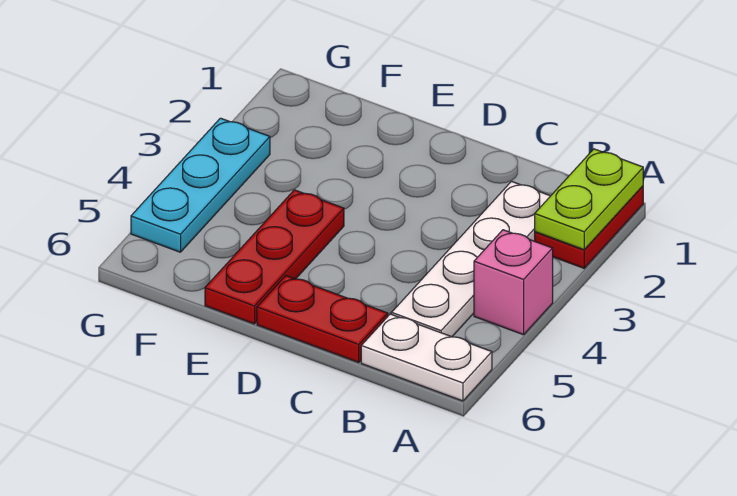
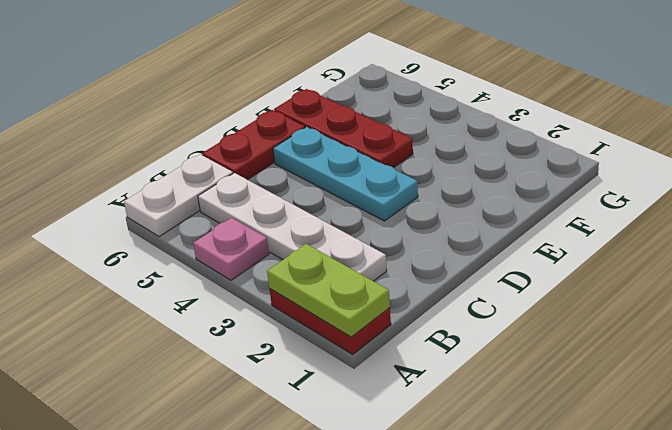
pink brick A4 level 1 -> pink plate A4 level 1
cyan plate G3:G5 level 1 -> cyan plate D3:D5 level 1

